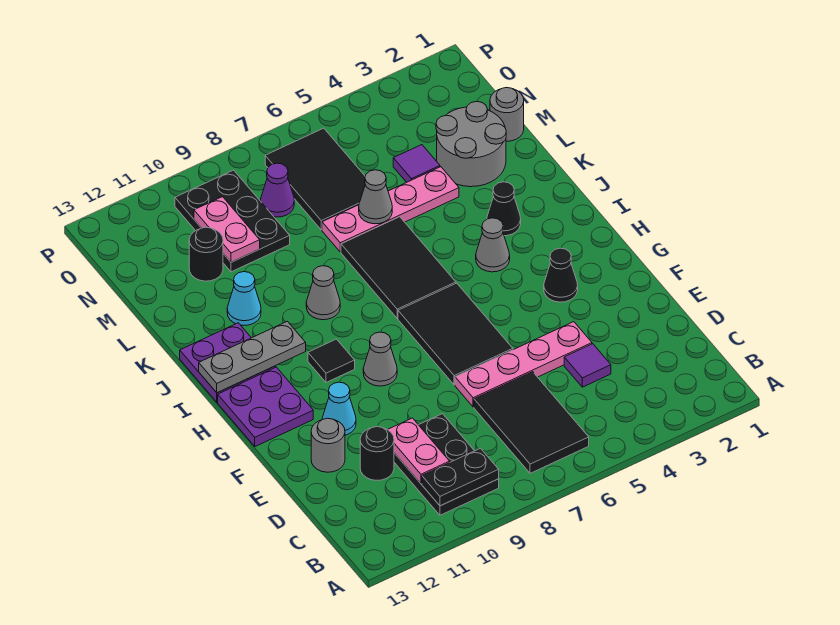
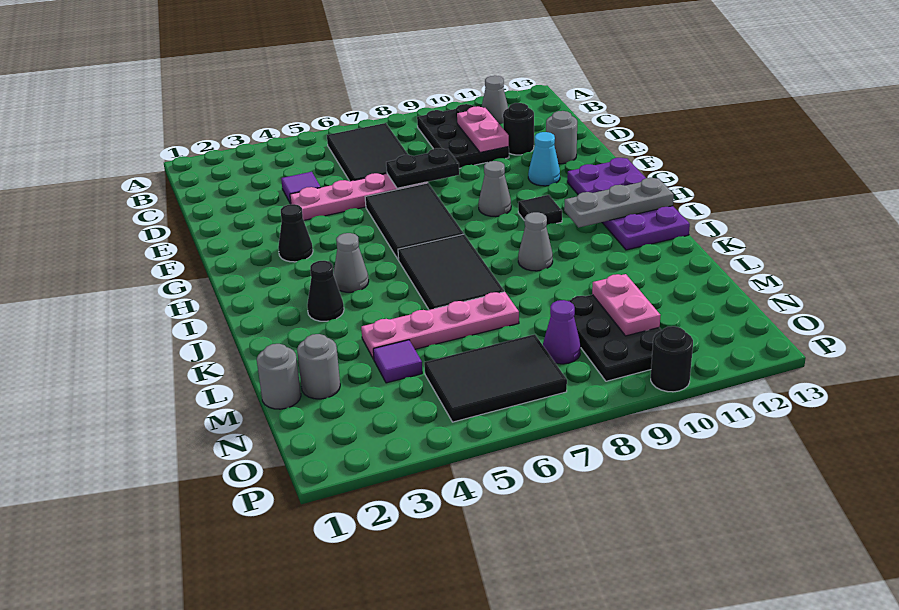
black plate B9:B10 level 2 -> black plate E7:E8 level 2
cyan cone K11 level 1 -> none
grey round brick L2:M3 level 1 -> grey round brick M2 level 1
grey cone L6 level 2 -> grey cone B11 level 1
black tile M6:O7 level 1 -> black tile N5:O7 level 1
black round brick M11 level 1 -> black round brick P10 level 1

